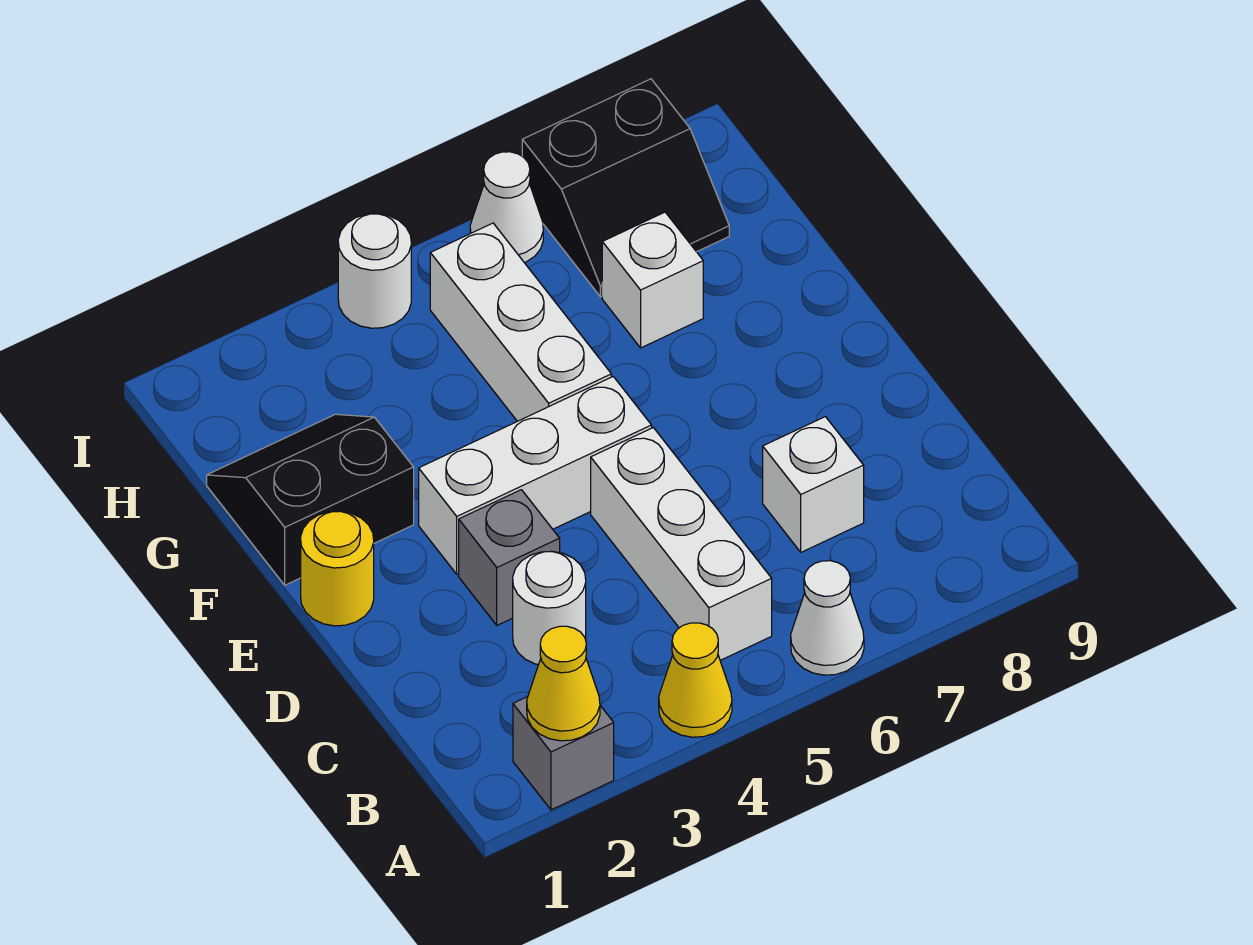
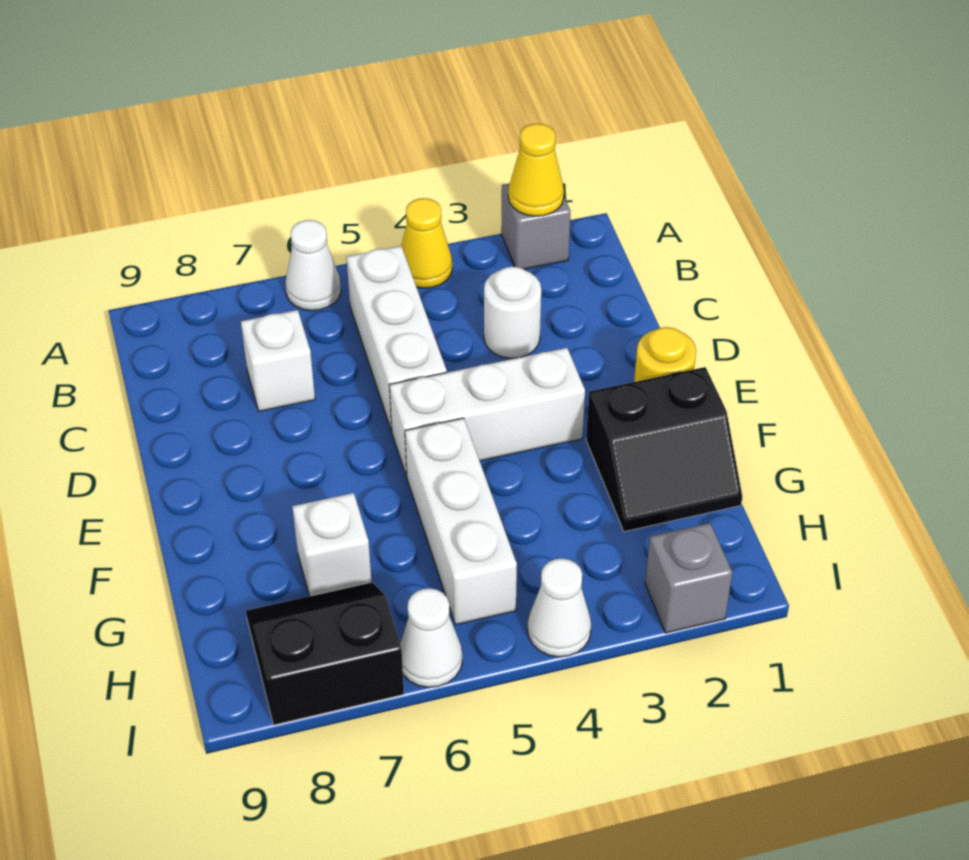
grey brick D3 level 1 -> grey brick I2 level 1
white round brick I4 level 1 -> white cone I4 level 1

